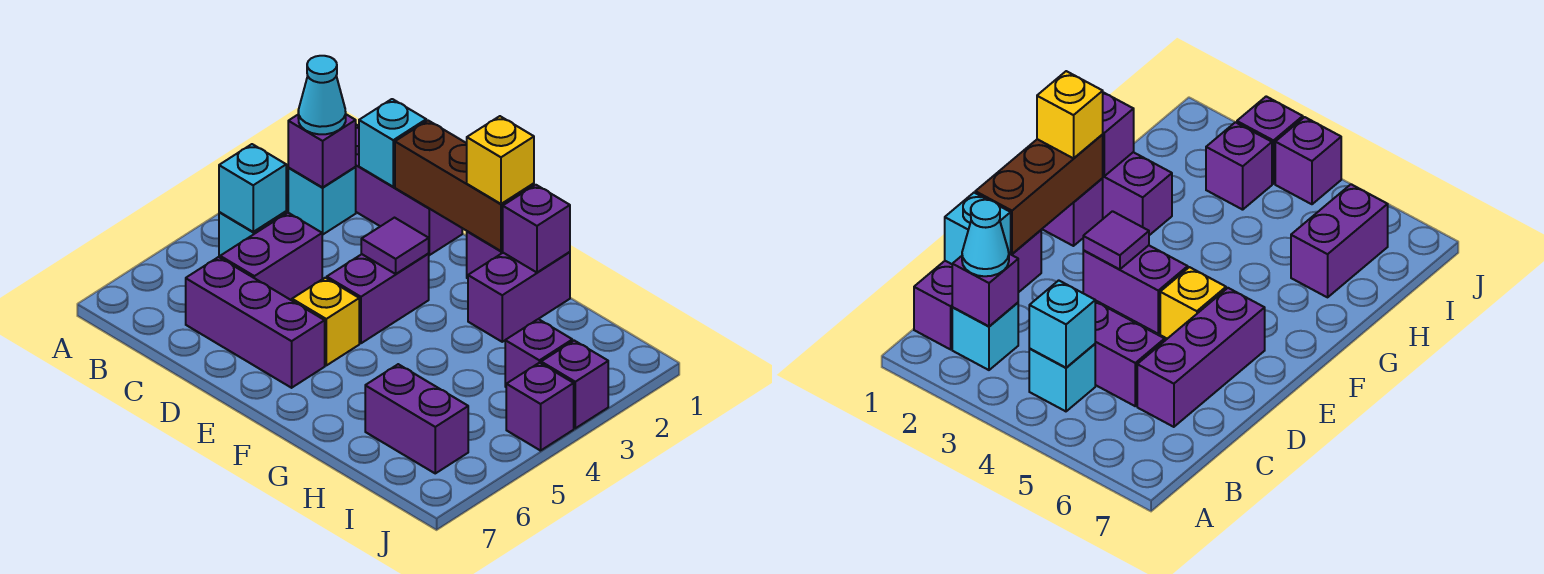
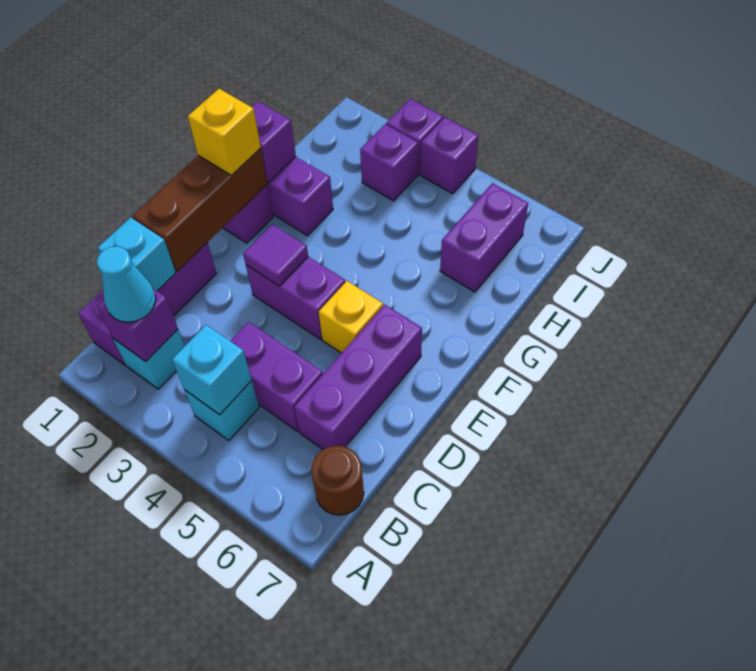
none -> brown round brick B7 level 1

